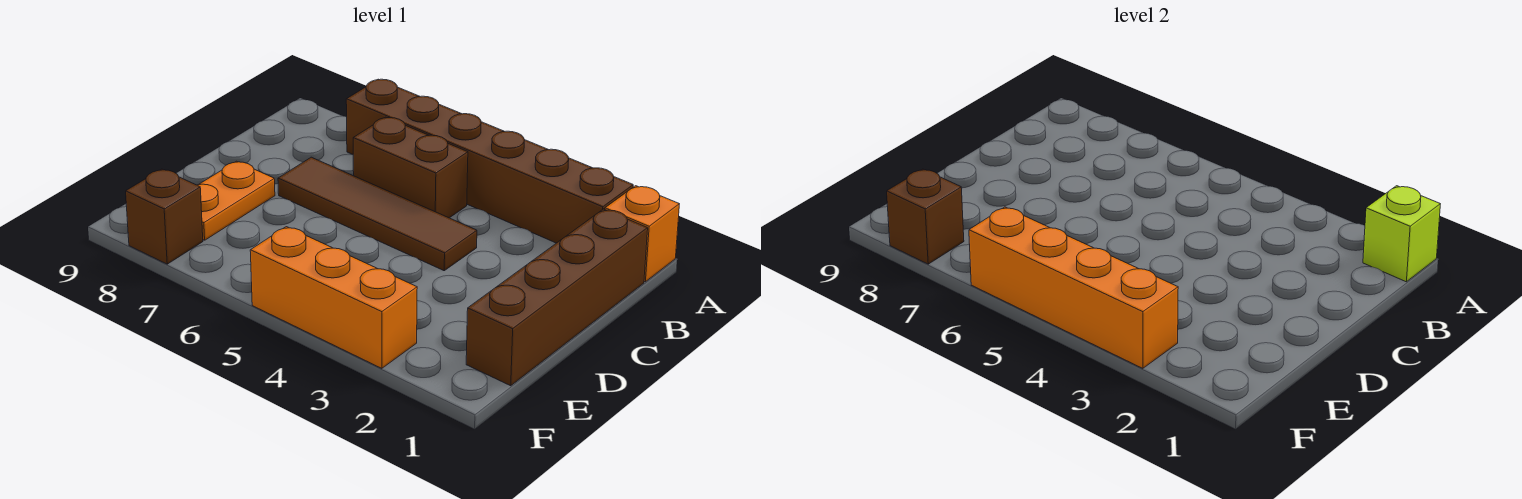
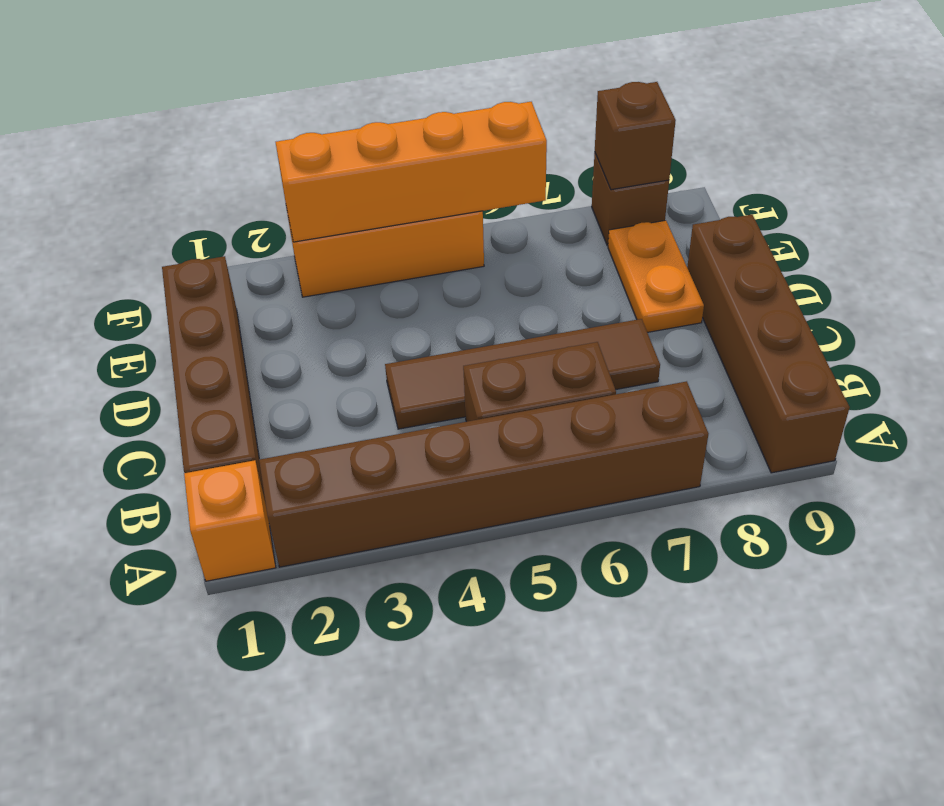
lime brick A1 level 2 -> none
none -> brown brick A9:D9 level 1

